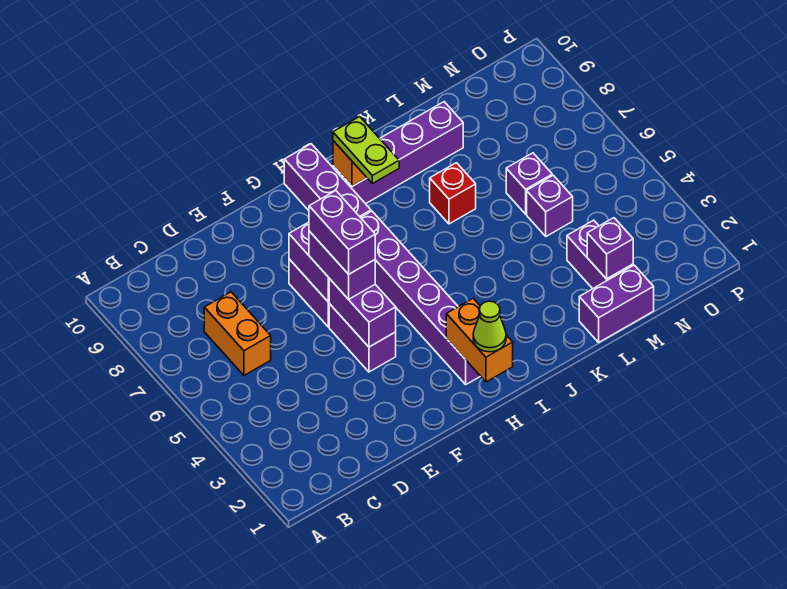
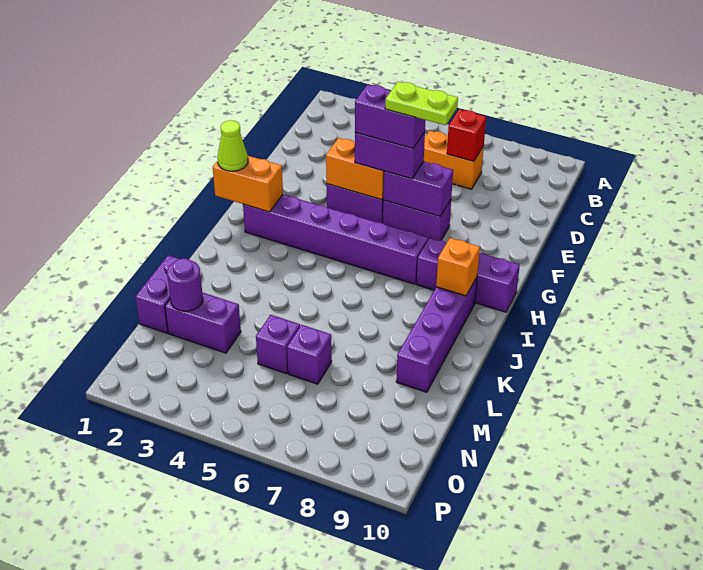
purple brick F4:F5 level 2 -> orange brick F4:F5 level 2
lime plate I8:I9 level 3 -> lime plate F6:F7 level 5
red brick K7 level 1 -> red brick C7 level 2
purple brick M2 level 2 -> purple round brick M2 level 2

